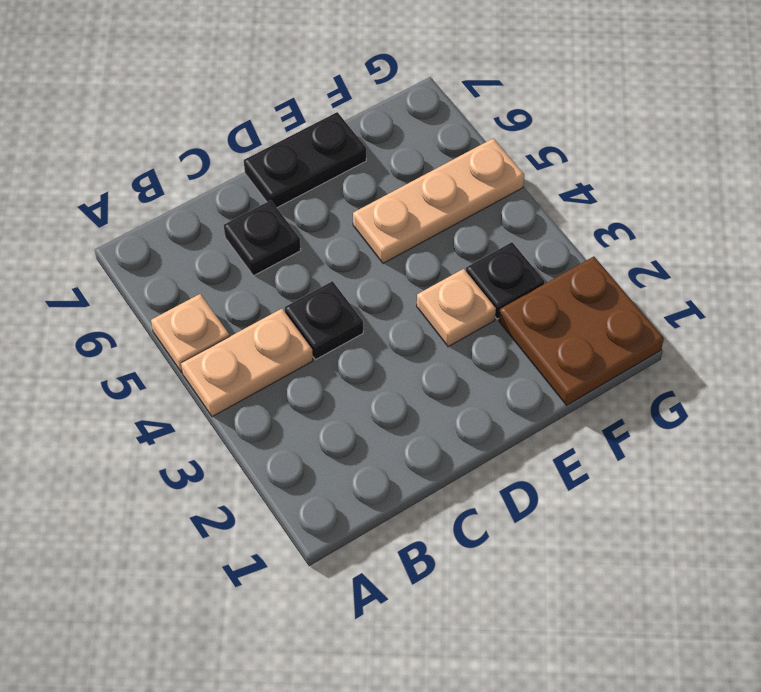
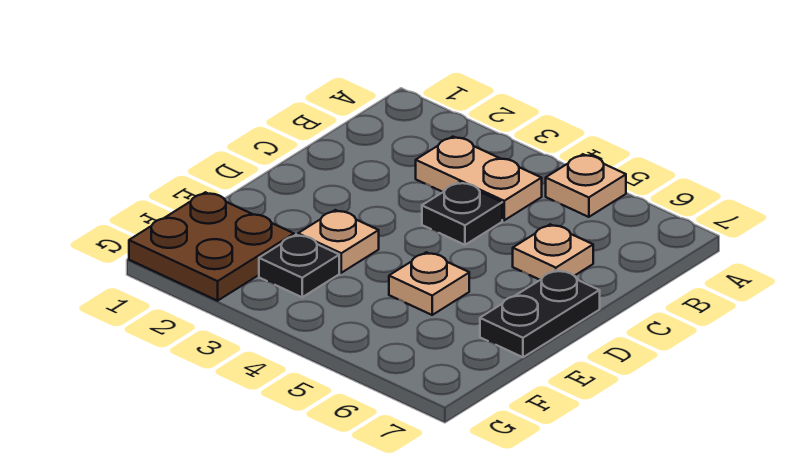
tan plate A4:B4 level 1 -> tan plate B3:B4 level 1
black plate C6 level 1 -> tan plate C6 level 1
tan plate E5:G5 level 1 -> tan plate E5 level 1

